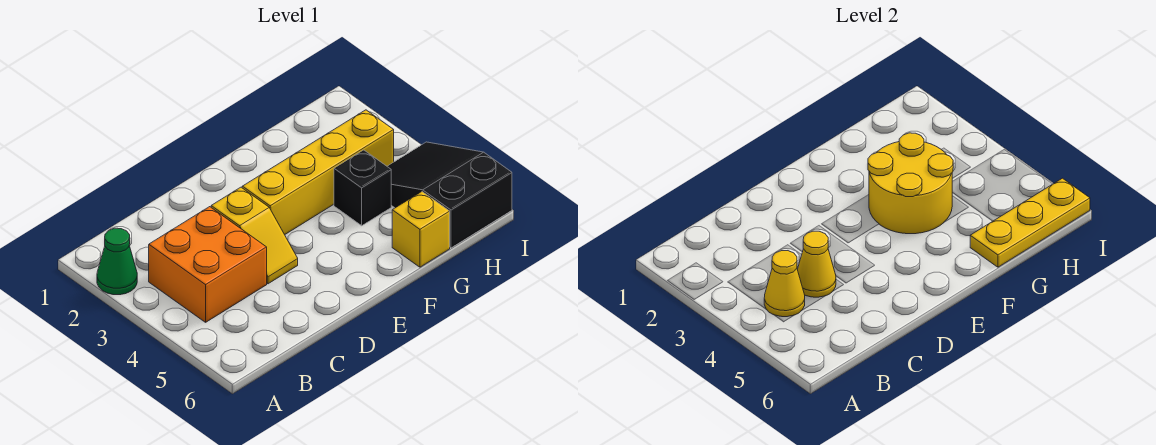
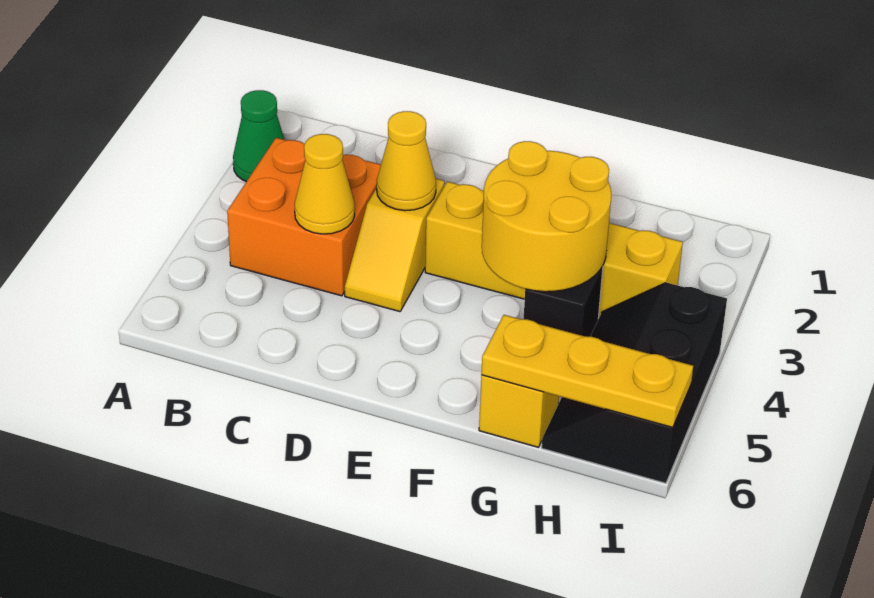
yellow cone B4 level 2 -> yellow cone D3 level 2
black slope H4:I6 level 1 top 6 -> black slope H4:I6 level 1 top I

